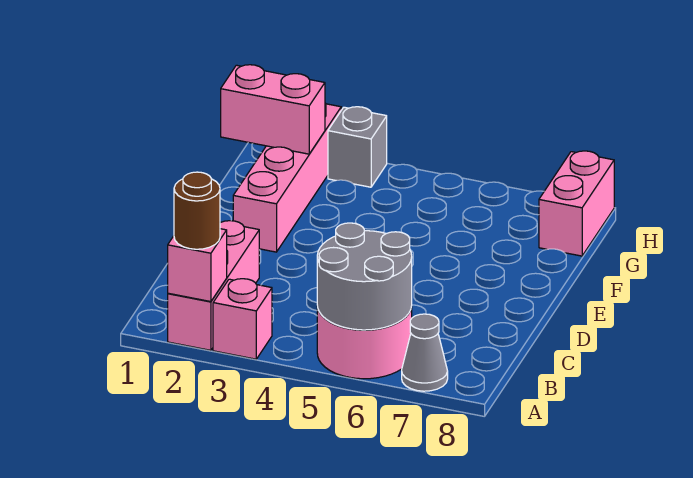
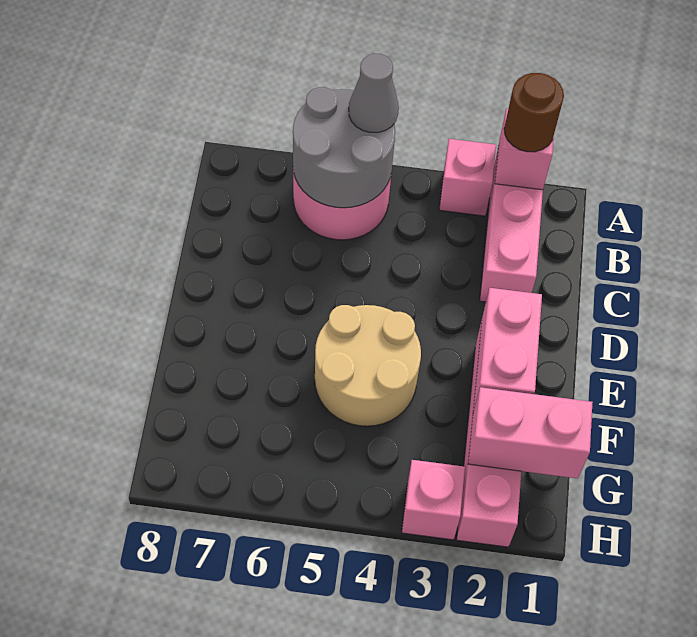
grey cone A7 level 1 -> grey cone A5 level 3
none -> tan round brick E4:F5 level 1
pink brick G8:H8 level 1 -> pink brick E2:F2 level 2
grey brick H3 level 1 -> pink brick H3 level 1

